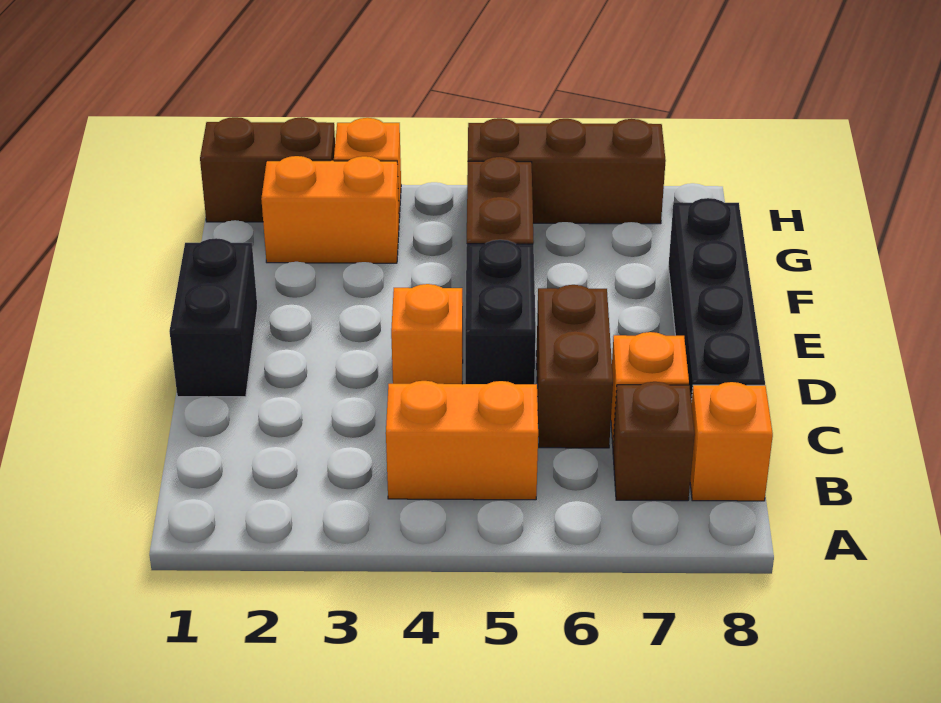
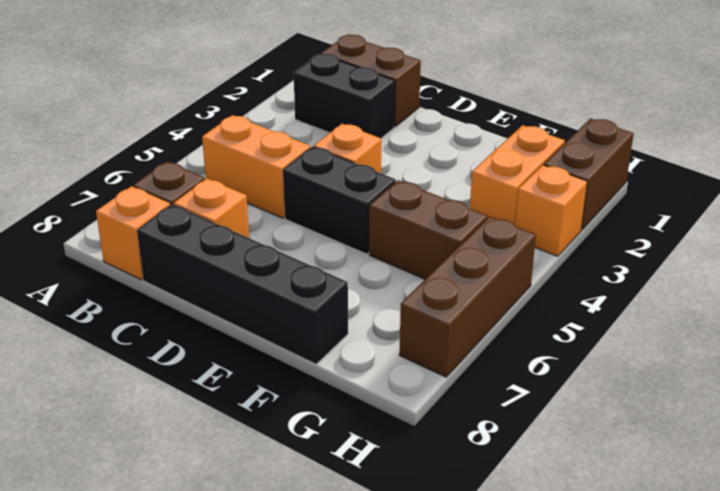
orange brick B4:B5 level 1 -> orange brick B5:C5 level 1
brown brick C6:D6 level 1 -> brown brick B1:C1 level 1
black brick D1:E1 level 1 -> black brick B2:C2 level 1

